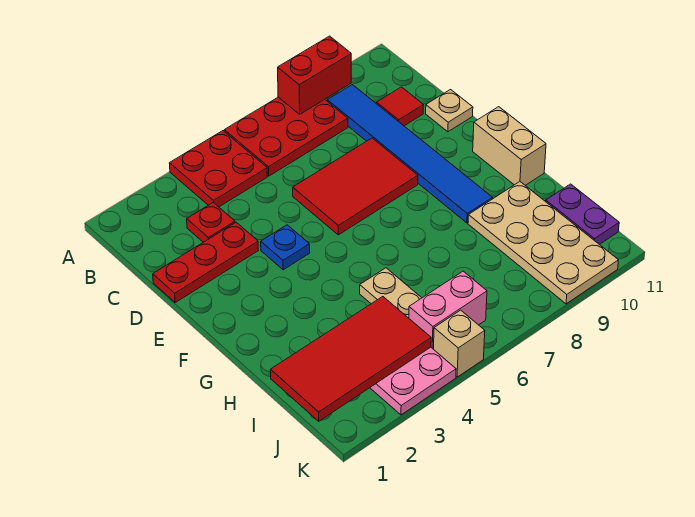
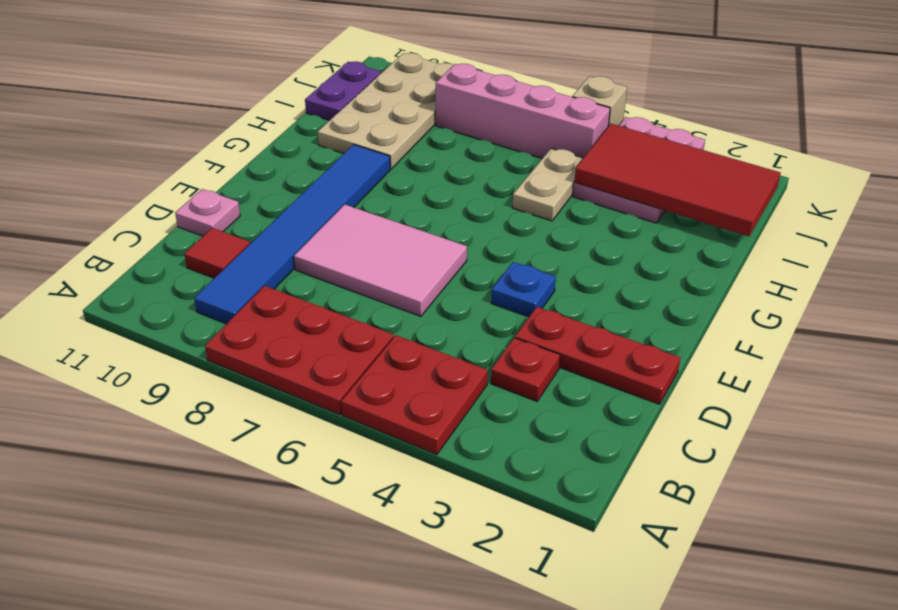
red brick A8:A9 level 2 -> none
red tile D6:E8 level 1 -> pink tile D6:E8 level 1
tan plate D11 level 1 -> pink plate D11 level 1
tan brick F11:G11 level 1 -> none
pink brick J5:J6 level 1 -> pink brick J5:J8 level 1

